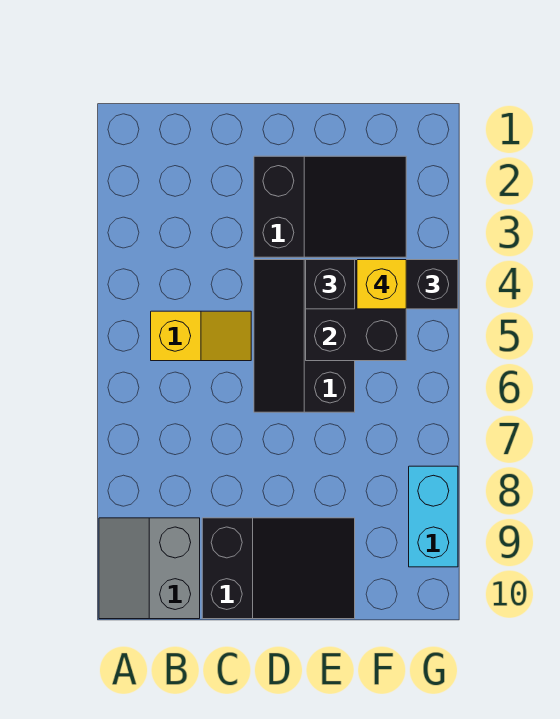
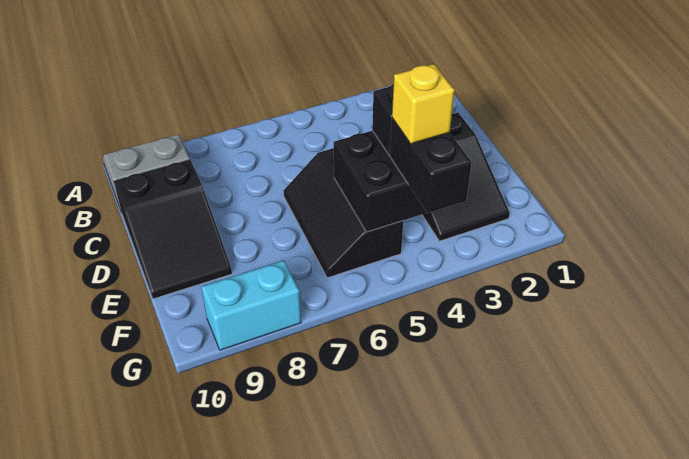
yellow slope B5:C5 level 1 top B -> none
black slope D4:E6 level 1 top E -> black slope D5:F6 level 1 top 5

